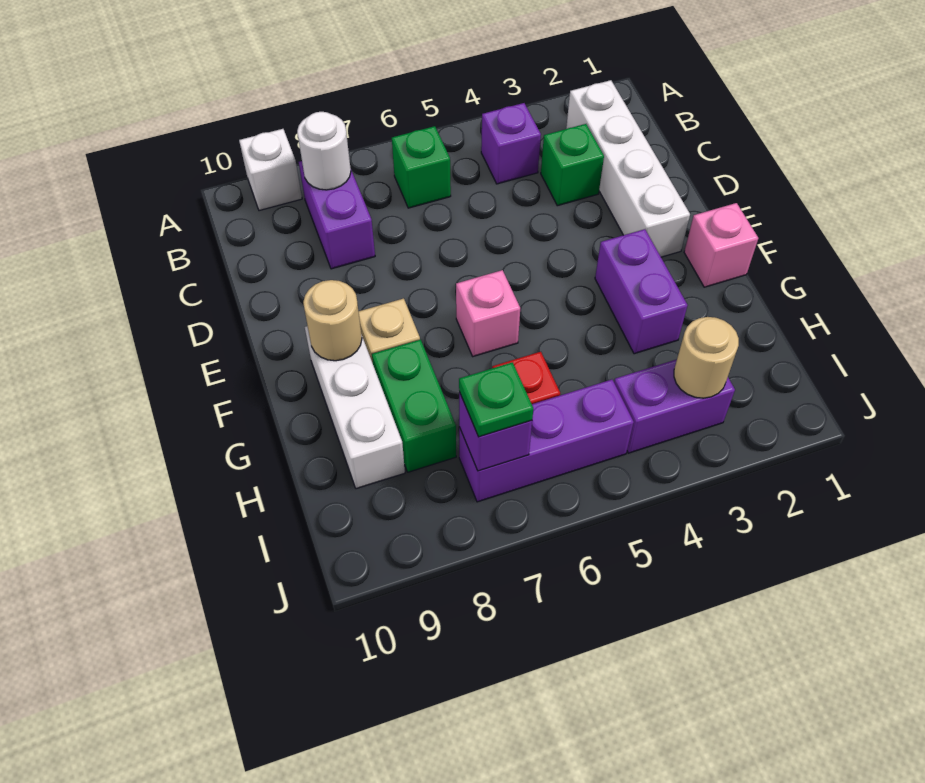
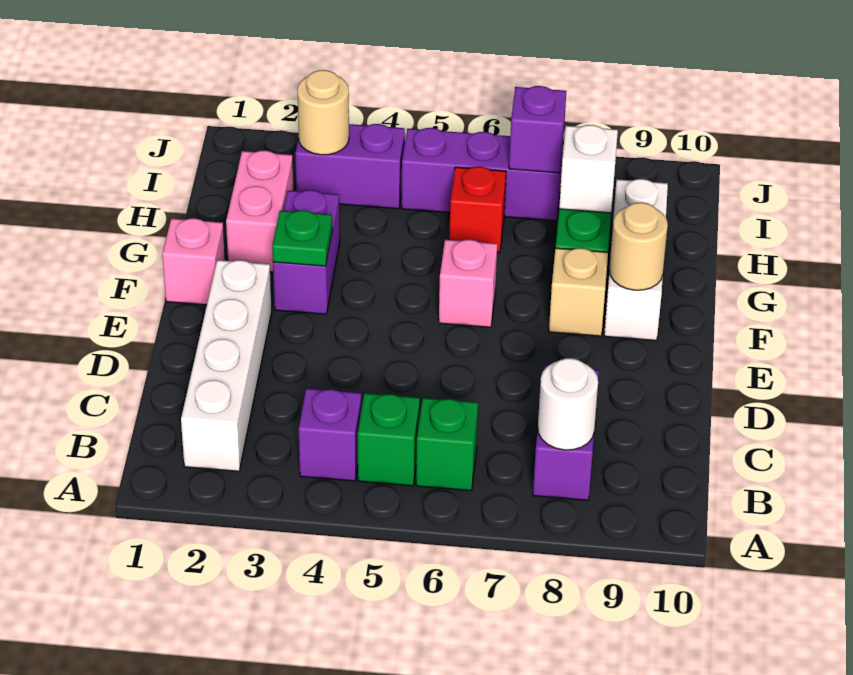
white brick A9 level 1 -> white brick H8 level 2
green brick C3 level 1 -> green brick B5 level 1
none -> pink brick G2:H2 level 1
green plate I7 level 3 -> green plate F3 level 2

